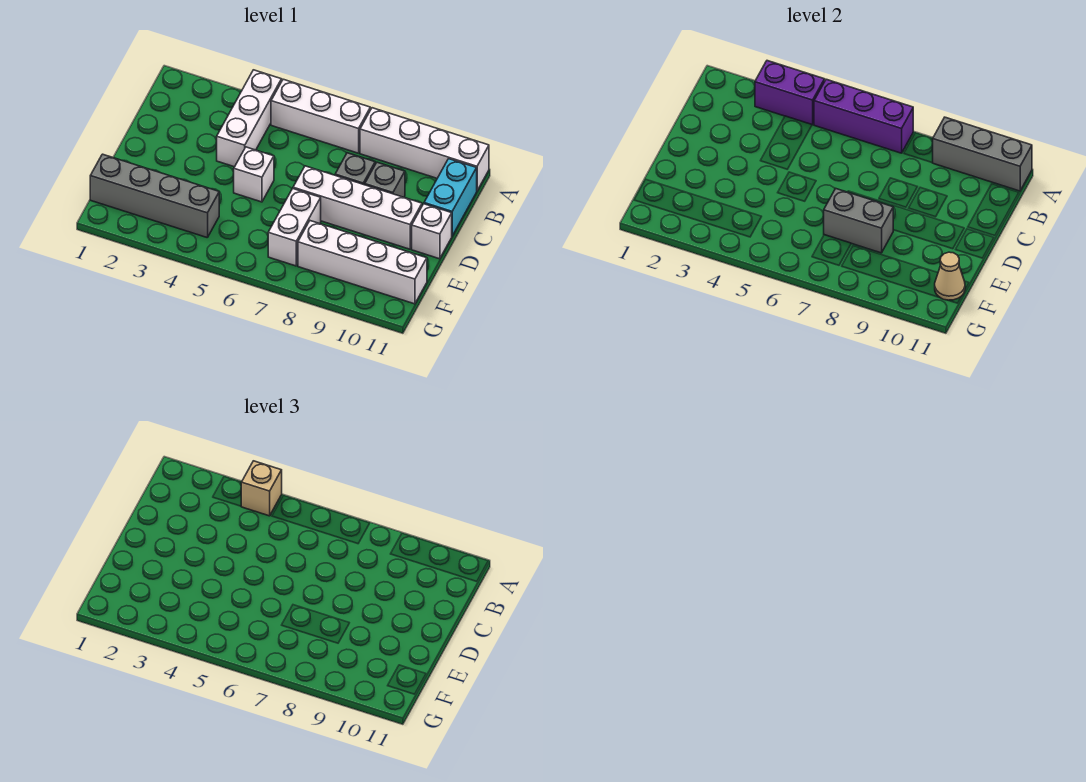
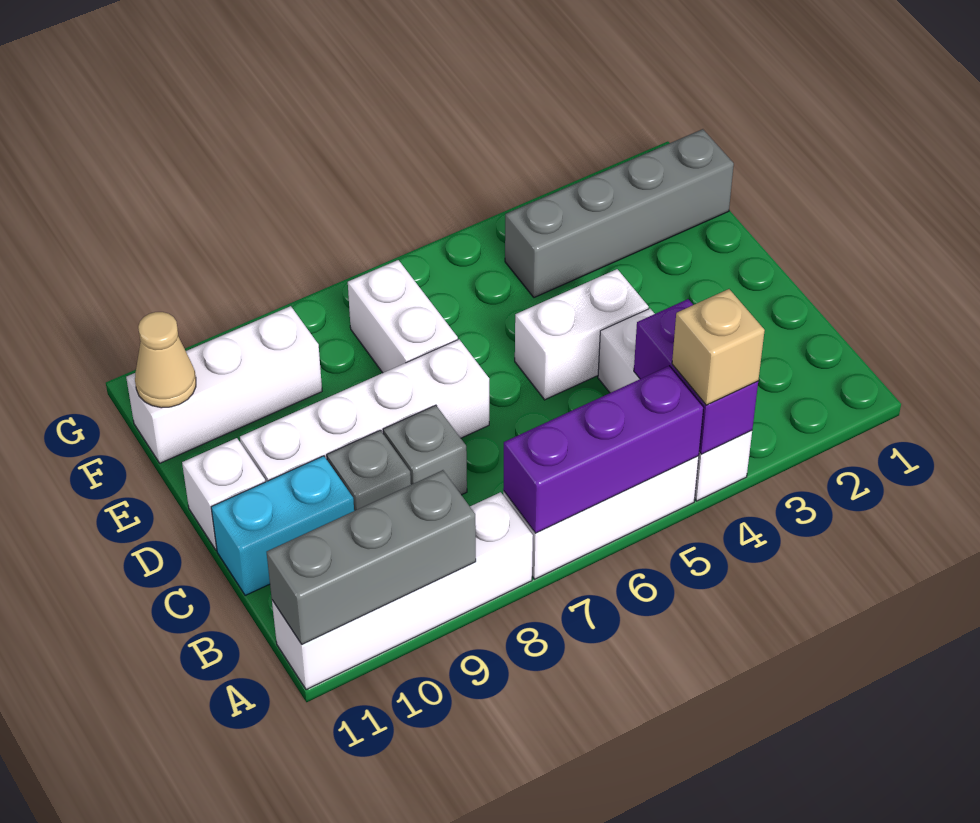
purple brick A3:A4 level 2 -> purple brick A4:B4 level 2
cyan brick B11:C11 level 1 -> cyan brick C10:C11 level 1
white brick D5 level 1 -> white brick D4:D5 level 1
grey brick E7:E8 level 2 -> none
white brick F8:F11 level 1 -> white brick F9:F11 level 1

